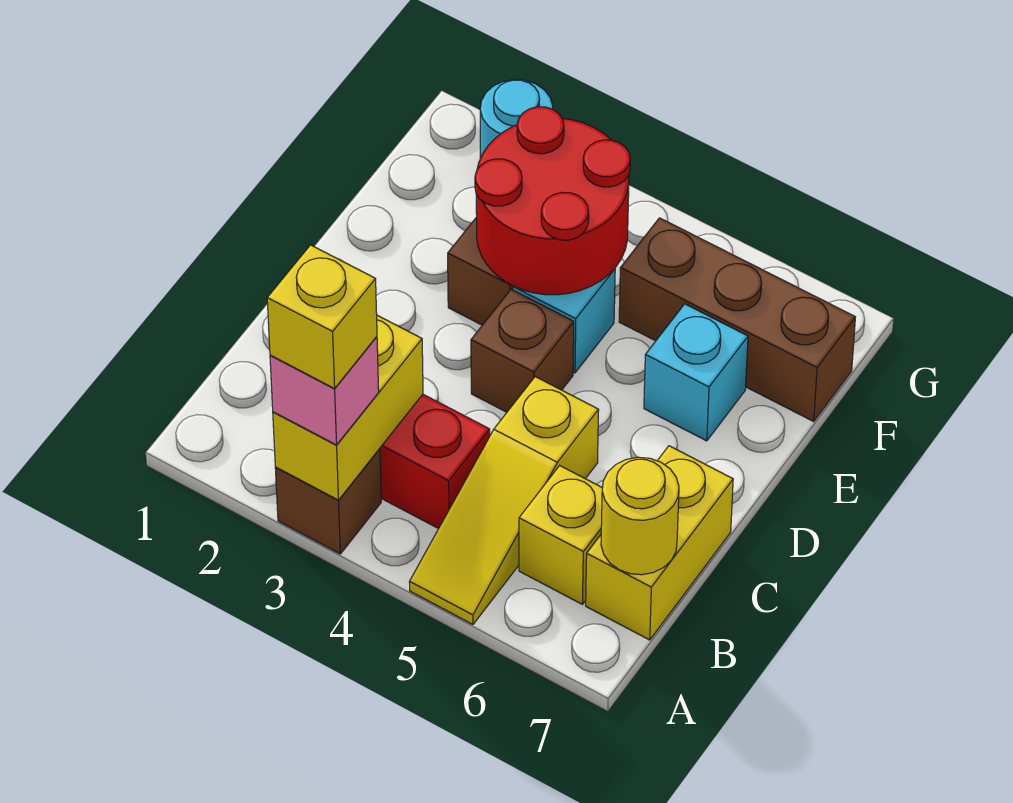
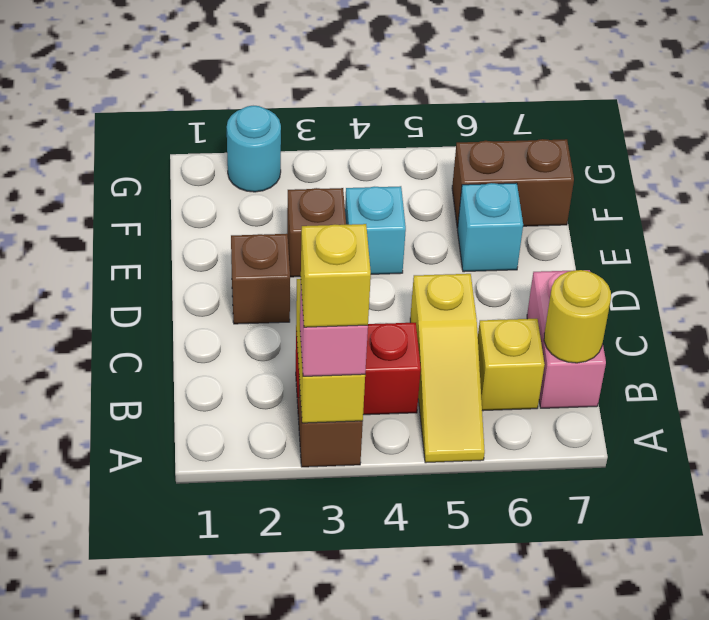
yellow brick B7:C7 level 1 -> pink brick B7:C7 level 1
brown brick D4 level 1 -> brown brick D2 level 1
red round brick E3:F4 level 2 -> none
brown brick F5:F7 level 1 -> brown brick F6:F7 level 1

